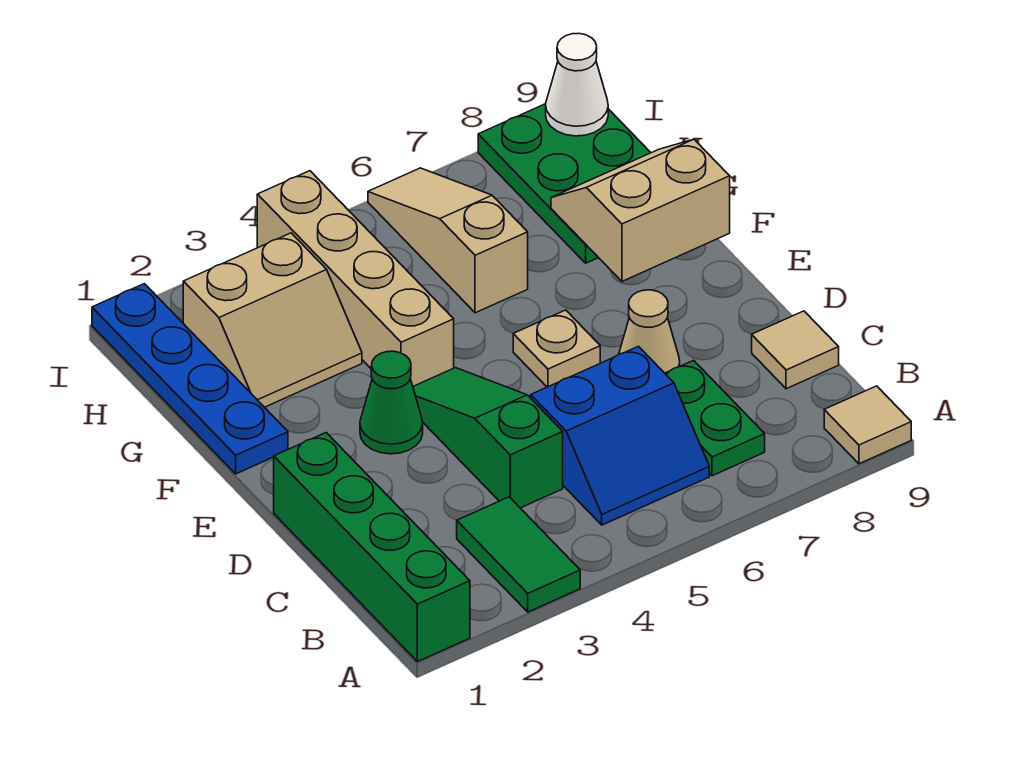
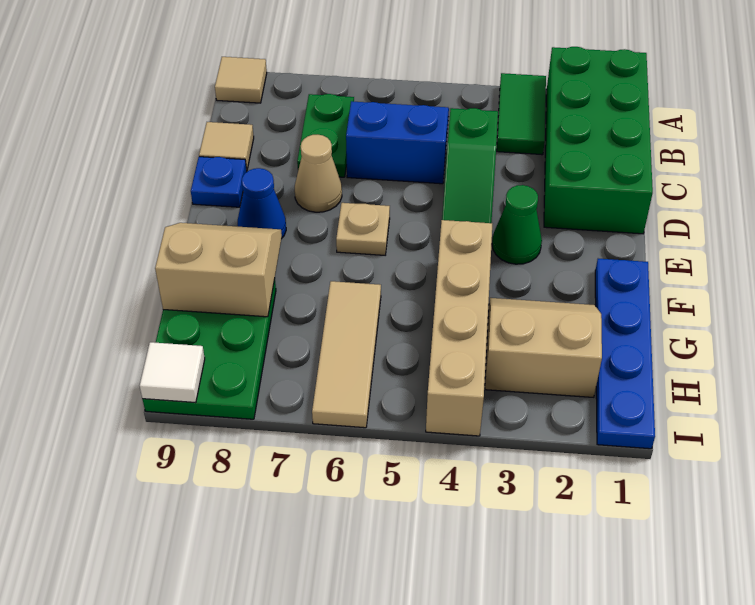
green brick A1:D1 level 1 -> green brick A1:D2 level 1
none -> blue plate D9 level 1
none -> blue cone E8 level 1
tan slope F8:G9 level 2 top F -> tan slope F8:G9 level 2 top G
tan slope G6:I6 level 1 top G -> tan tile G6:I6 level 1
white cone I9 level 2 -> white tile I9 level 2

